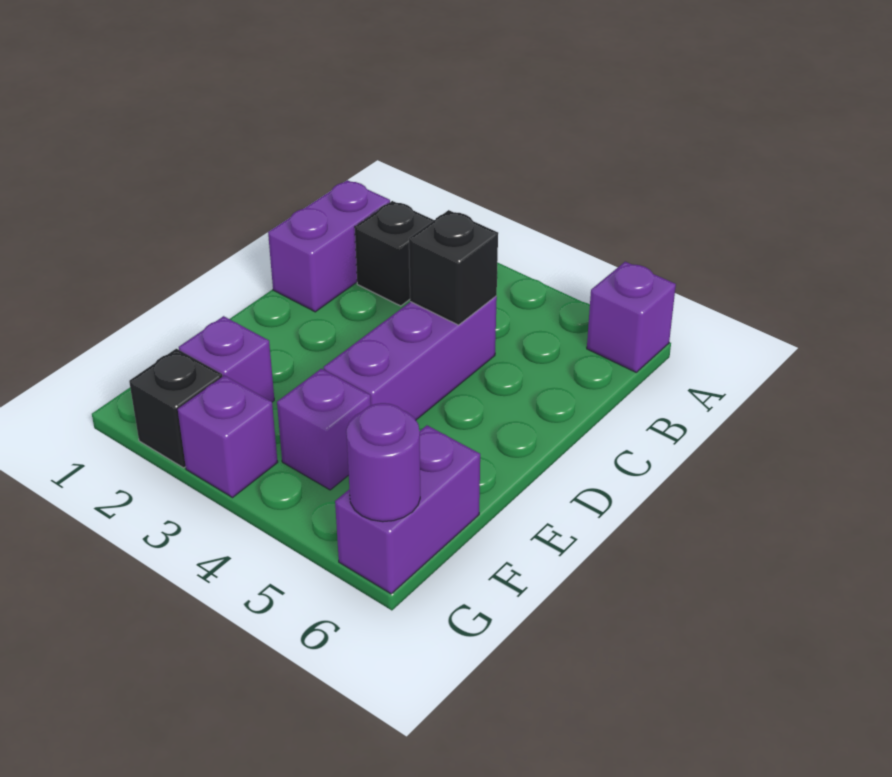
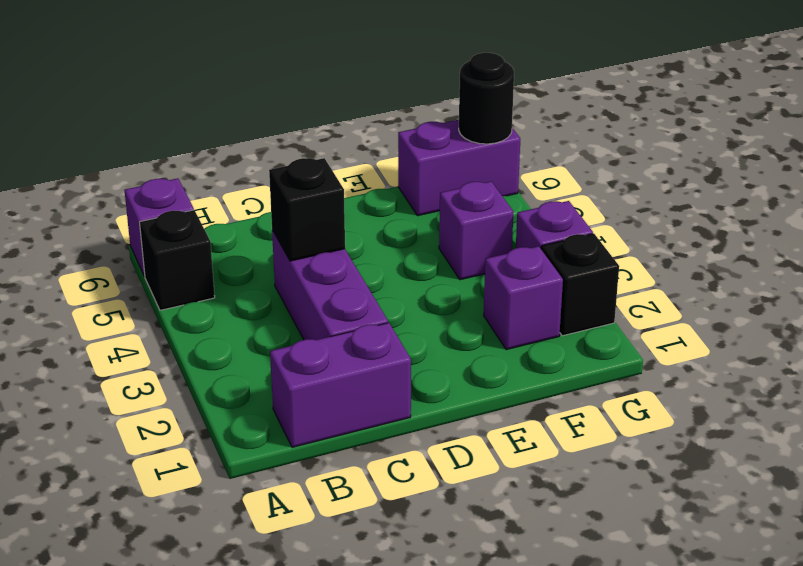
black brick B2 level 1 -> black brick A5 level 1
purple brick C4:E4 level 1 -> purple brick C2:C4 level 1
purple round brick G6 level 2 -> black round brick G6 level 2

